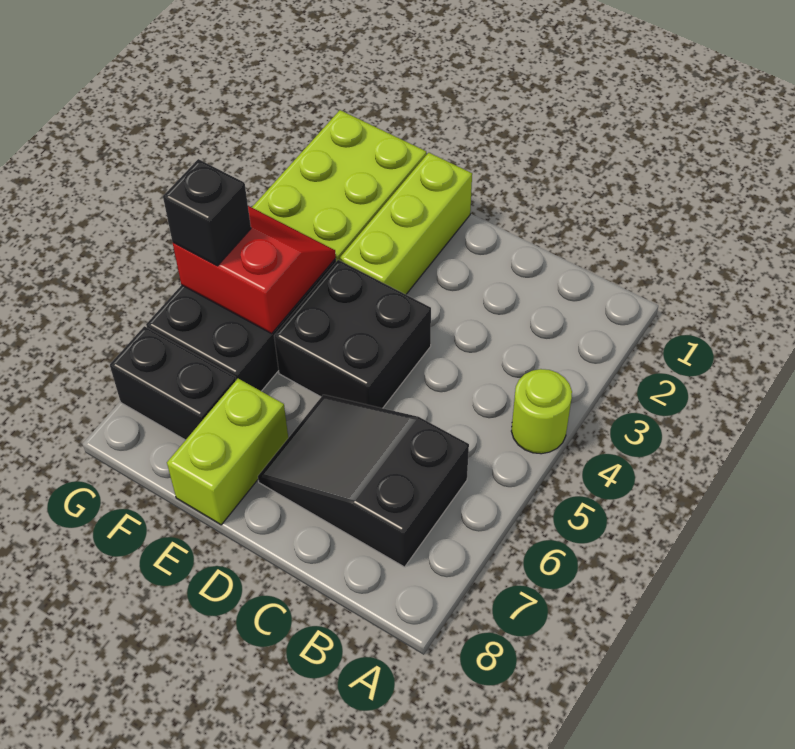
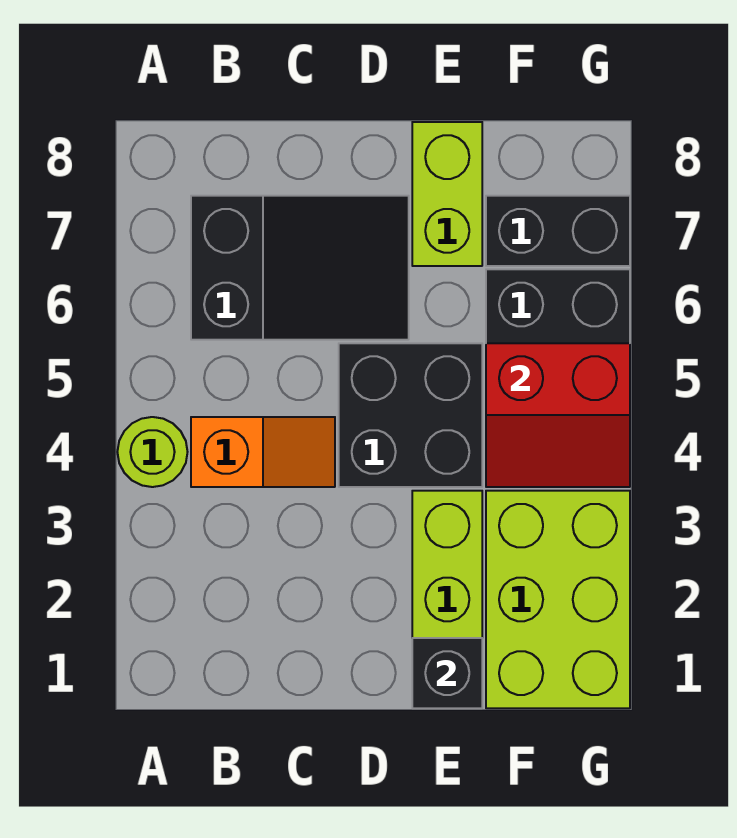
none -> orange slope B4:C4 level 1 top B
black brick G5 level 3 -> black brick E1 level 2

